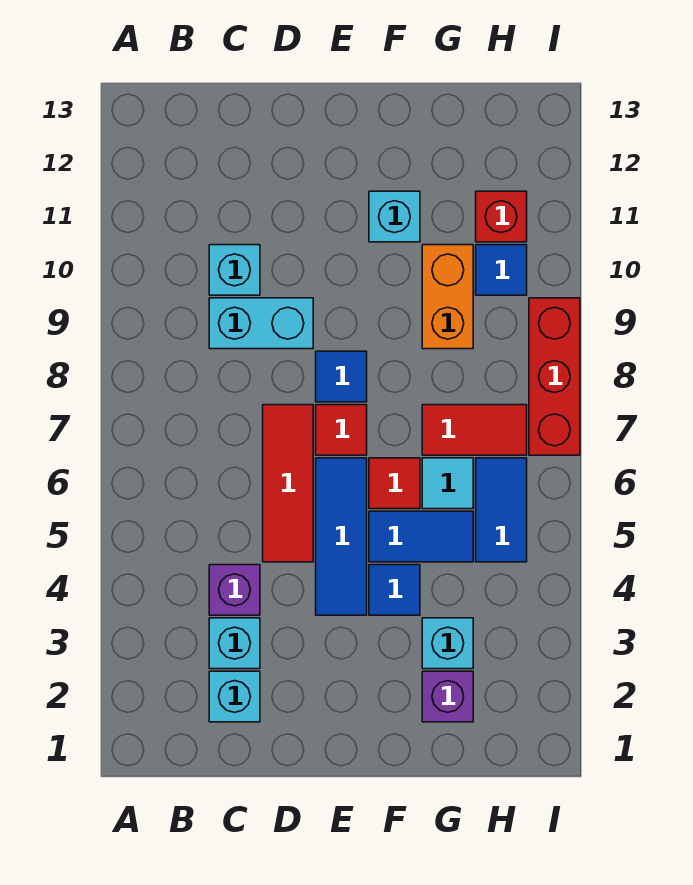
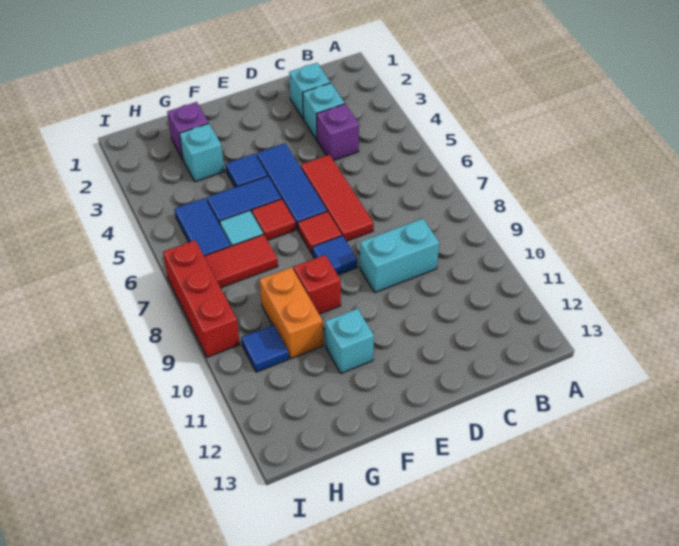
cyan brick C10 level 1 -> none
red brick H11 level 1 -> red brick F9 level 1

